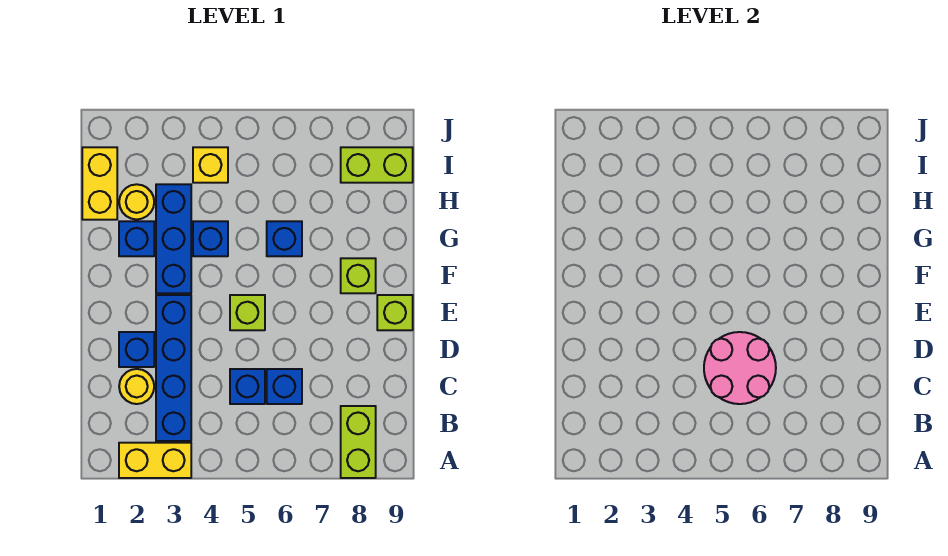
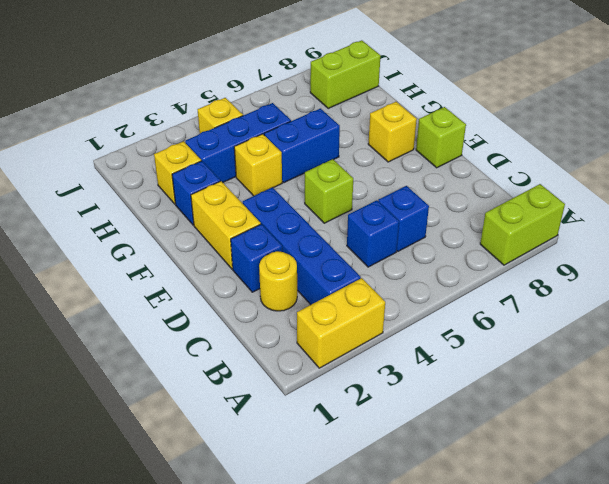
lime brick A8:B8 level 1 -> lime brick A8:A9 level 1
pink round brick C5:D6 level 2 -> none
blue brick F3:H3 level 1 -> blue brick H3:H5 level 1
lime brick F8 level 1 -> yellow brick F8 level 1
blue brick G4 level 1 -> yellow brick G4 level 1
blue brick G6 level 1 -> blue brick G5:G6 level 1
yellow brick H1:I1 level 1 -> yellow brick E2:F2 level 1
yellow round brick H2 level 1 -> yellow brick H2 level 1

